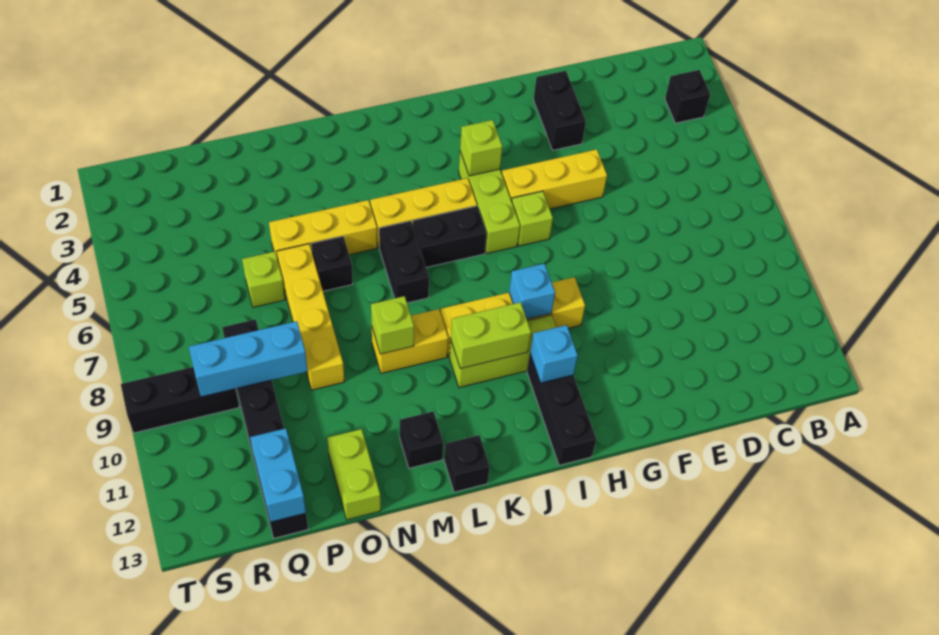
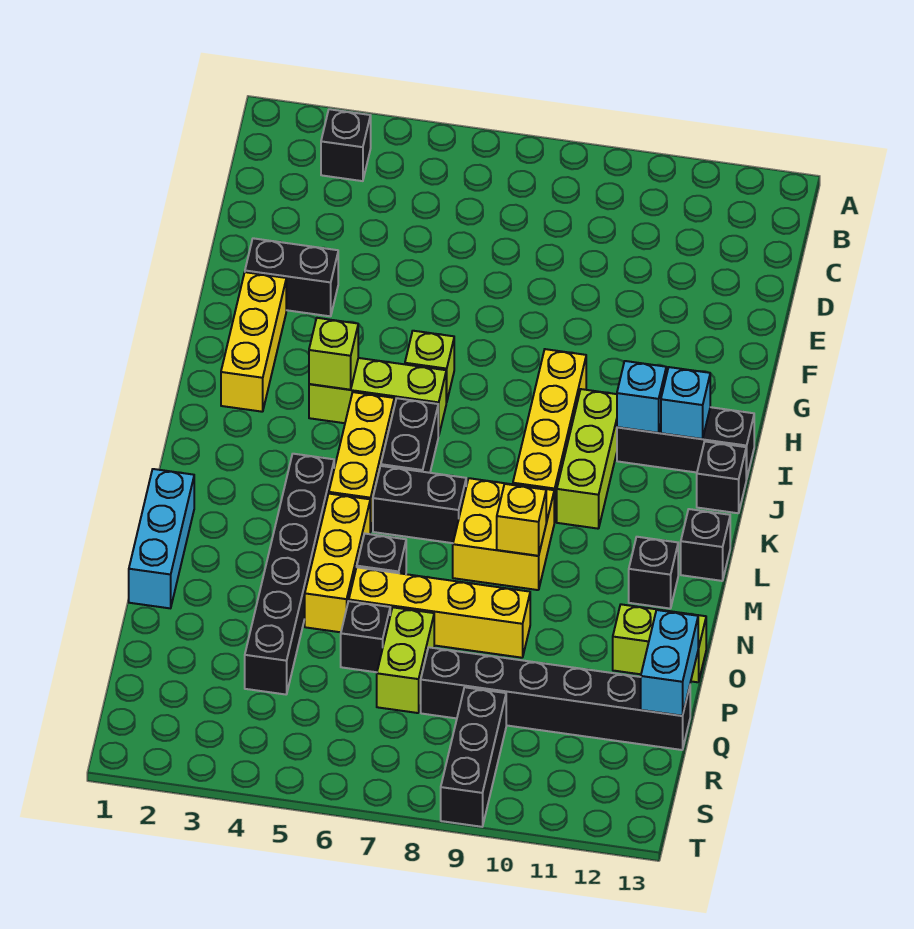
yellow brick F5:H5 level 1 -> yellow brick G2:I2 level 1
cyan brick I9 level 2 -> cyan brick I12 level 2
lime brick J10:K10 level 2 -> lime brick P7:Q7 level 1
none -> black brick J13 level 1
none -> black brick L4:Q4 level 1
yellow brick L9:M9 level 1 -> yellow brick L8:M9 level 1
lime brick M9 level 2 -> yellow brick M9 level 2
lime brick P6 level 1 -> black brick P6 level 1
cyan brick P9:R9 level 2 -> cyan brick M1:O1 level 1
cyan brick Q12:Q13 level 2 -> cyan brick P13:Q13 level 2

